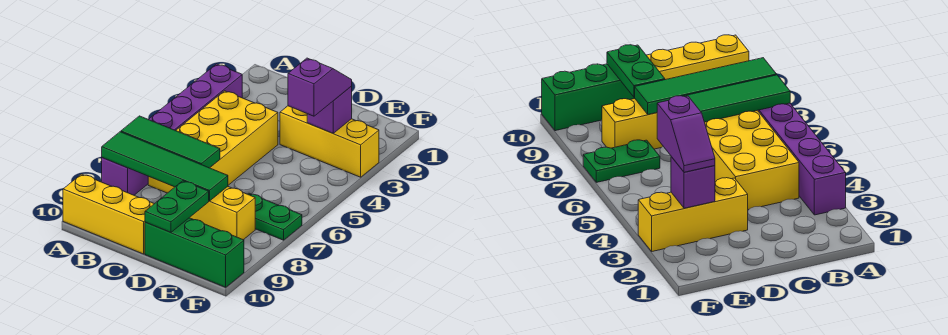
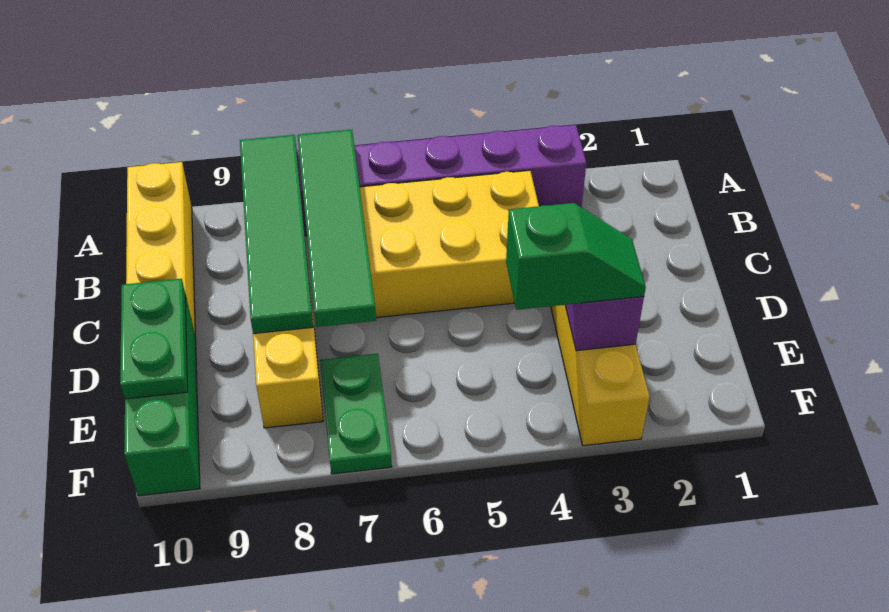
green tile A7:C7 level 2 -> green tile A7:D7 level 2
green plate D9:D10 level 2 -> green plate D10:E10 level 2
purple slope E3:E4 level 3 top 4 -> green slope E3:E4 level 3 top 4

